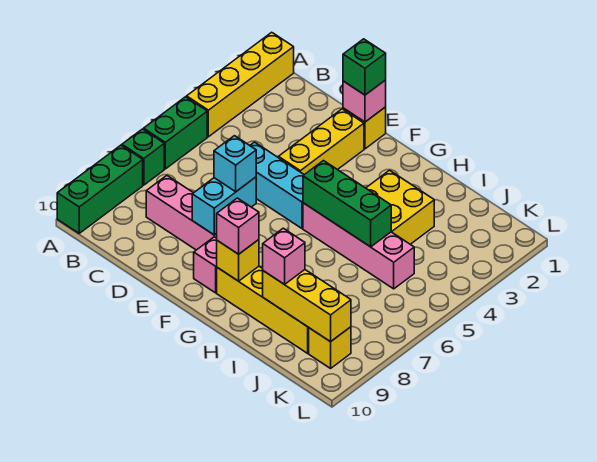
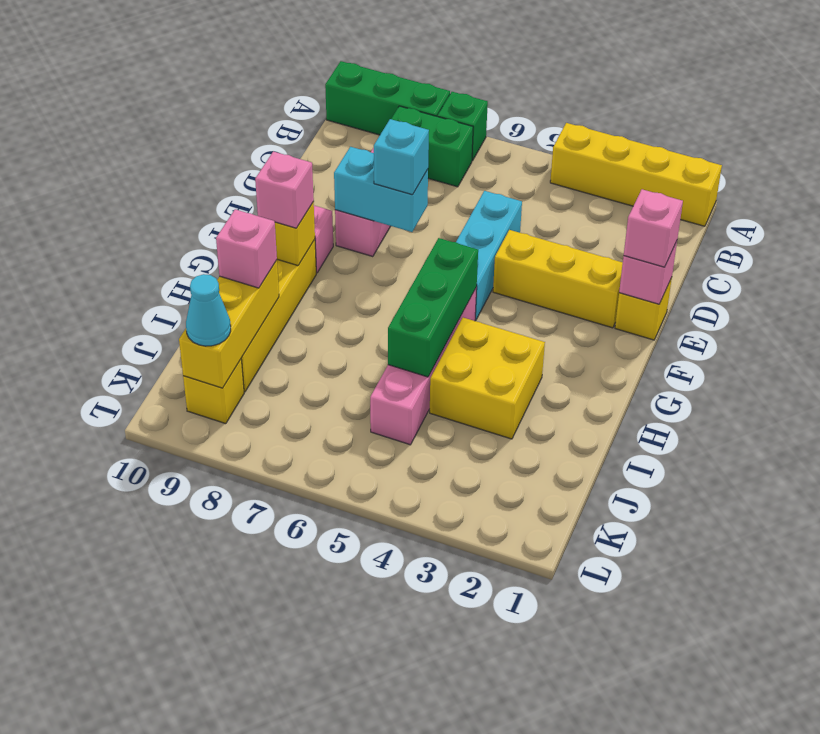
green brick A5:A6 level 1 -> green brick B7:B8 level 1
green brick E1 level 3 -> pink brick E1 level 3
none -> cyan cone K9 level 3

